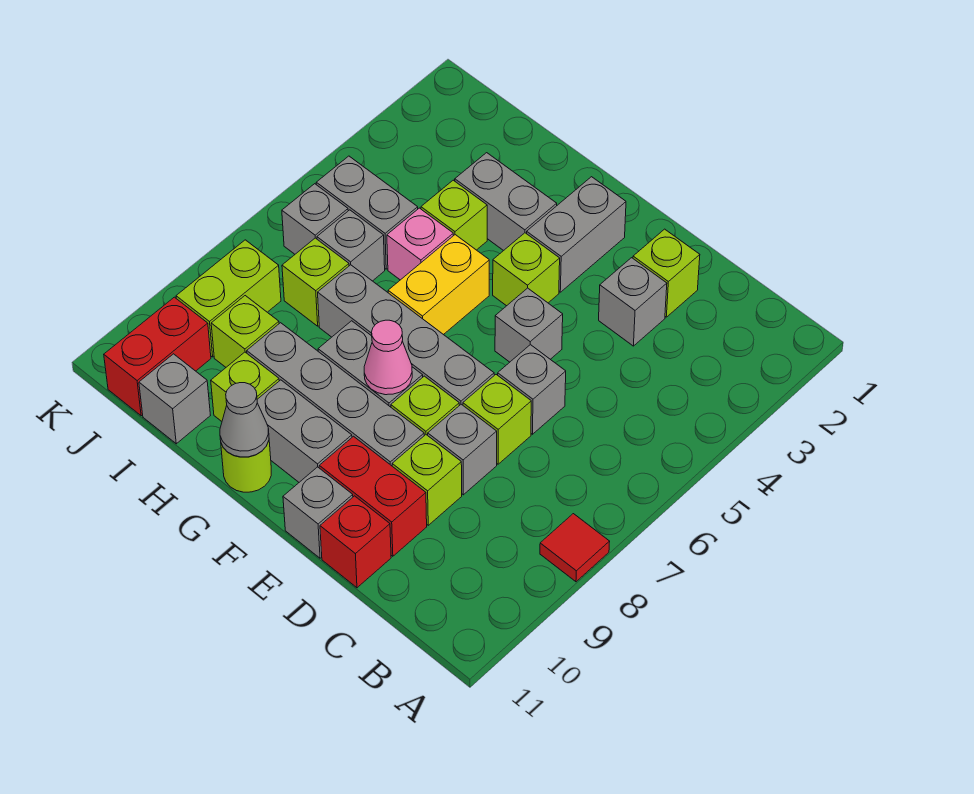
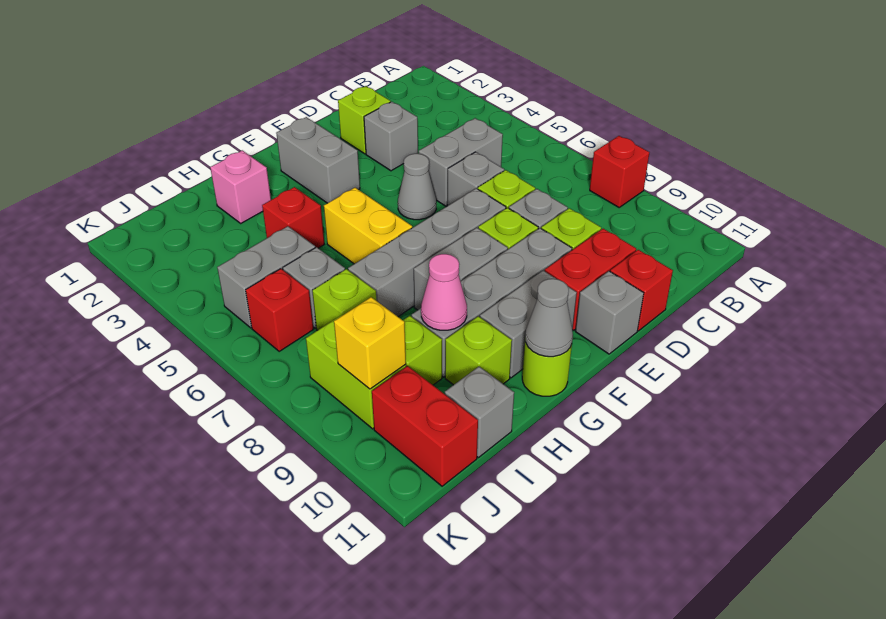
red tile A8 level 1 -> red brick A8 level 1
grey brick E5 level 1 -> grey cone E5 level 1
lime brick F4 level 1 -> none
pink cone F8 level 2 -> pink cone H9 level 2
grey brick G3:H3 level 1 -> grey brick C5:D5 level 1
lime brick H4 level 1 -> red brick H4 level 1
pink brick H5 level 1 -> pink brick H2 level 1
grey brick J6 level 1 -> red brick J6 level 1
none -> yellow brick J9 level 2

